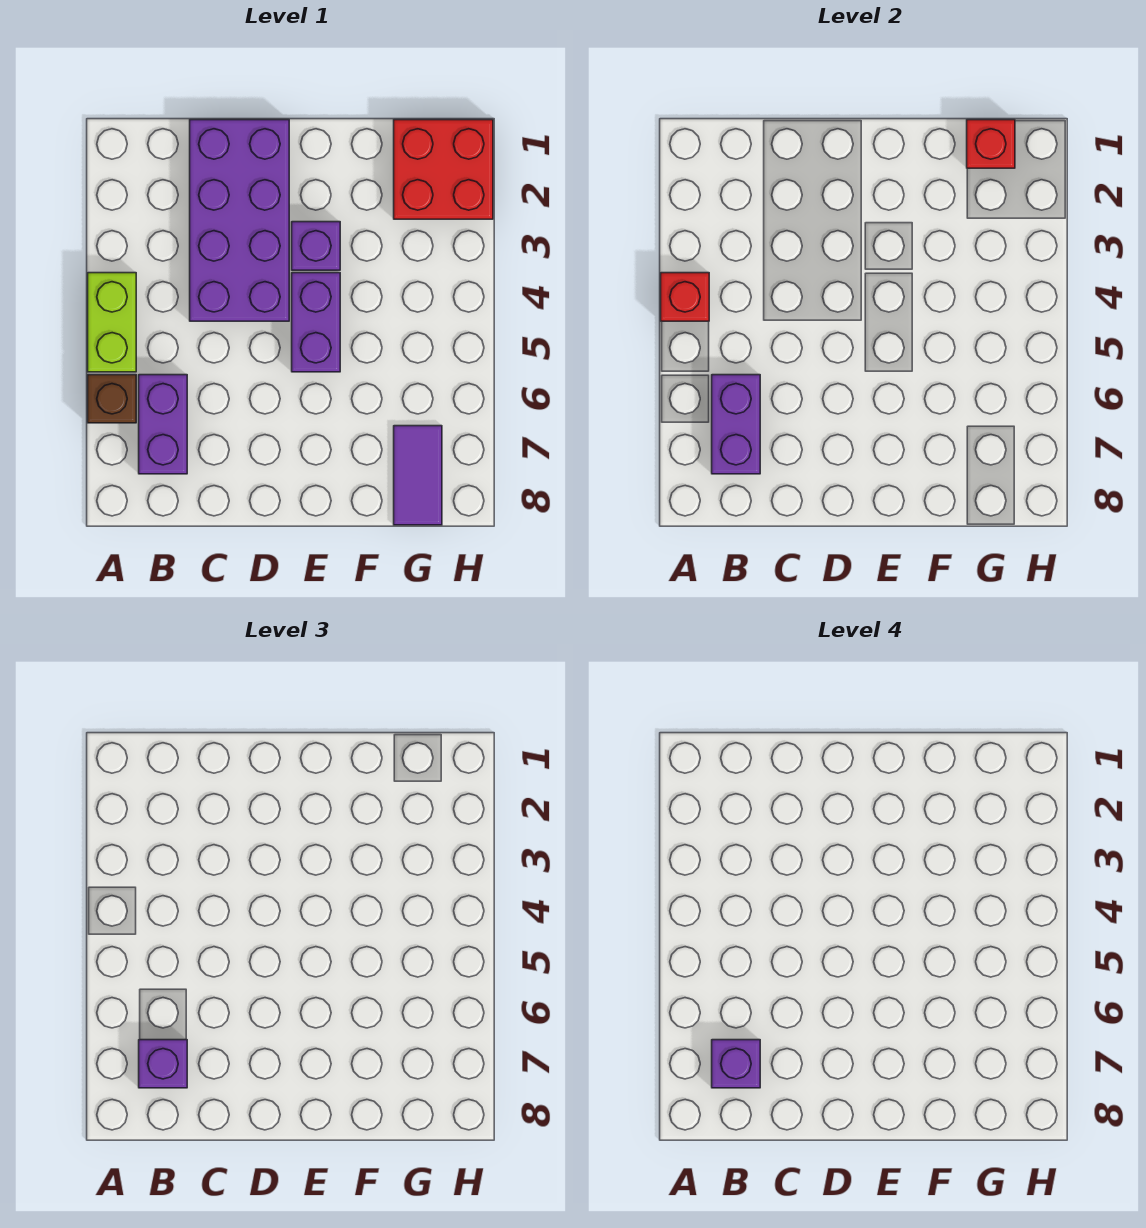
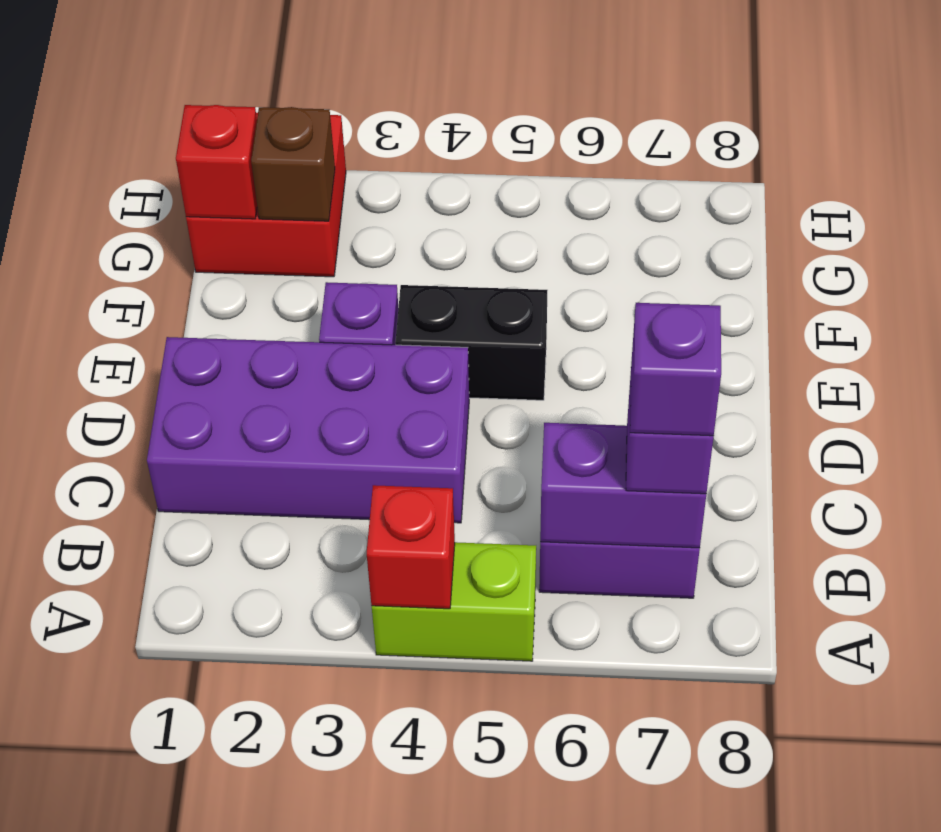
brown brick A6 level 1 -> brown brick G2 level 2
purple brick E4:E5 level 1 -> black brick E4:E5 level 1
purple tile G7:G8 level 1 -> none

